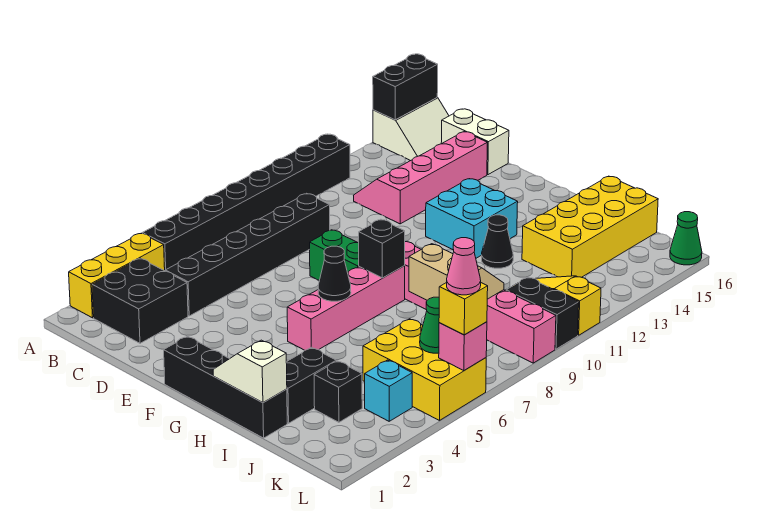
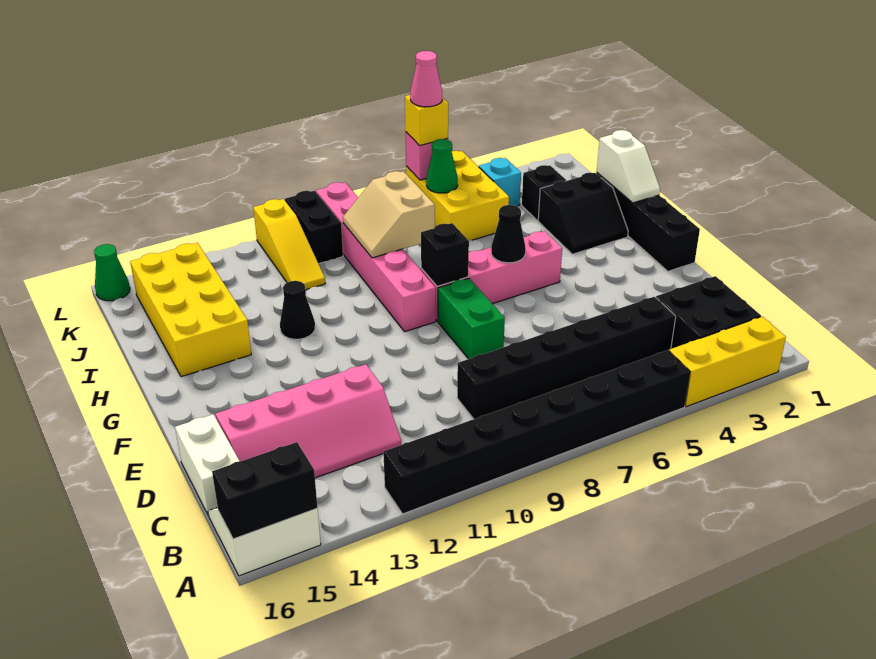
cyan brick F12:G13 level 1 -> none
yellow brick I13:J16 level 1 -> yellow brick H14:K15 level 1

